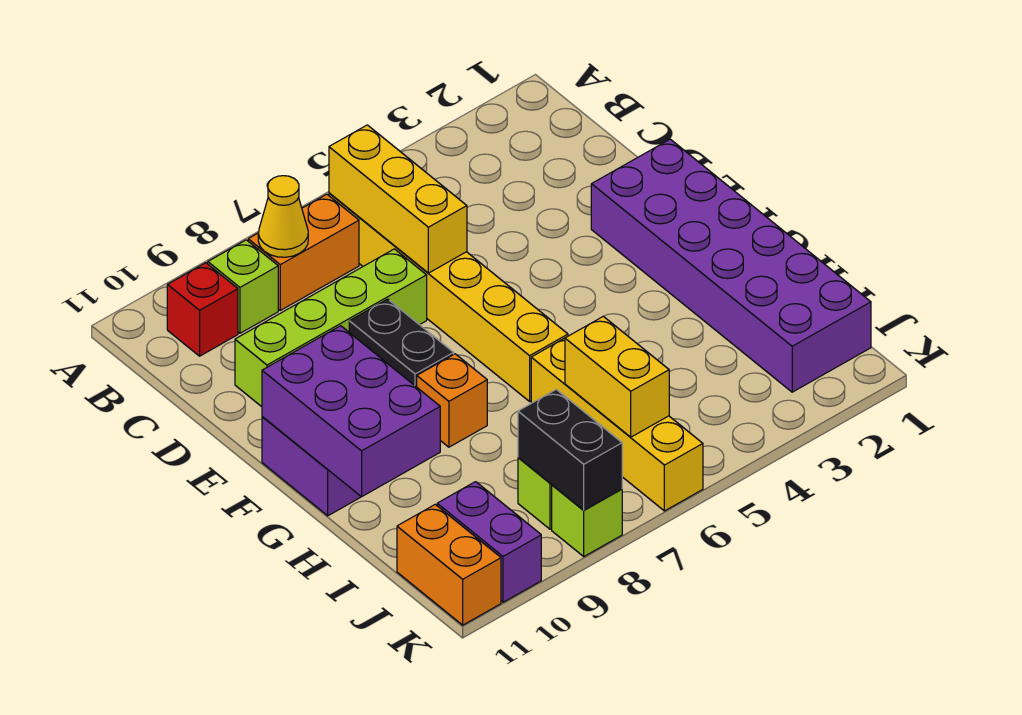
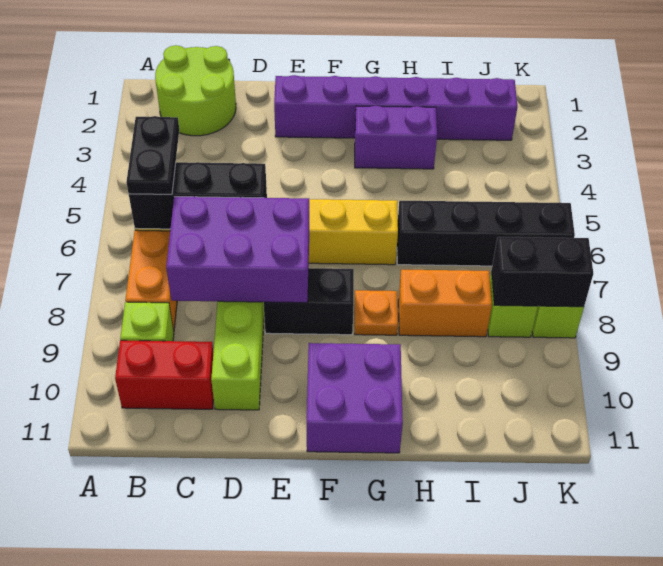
none -> lime round brick B1:C2 level 1
none -> black plate B5:B6 level 3
yellow brick B6:D6 level 2 -> black brick B6:D6 level 2
yellow cone B8 level 2 -> none
red brick B10 level 1 -> red brick B10:C10 level 1
purple brick E1:J2 level 1 -> purple brick E2:J2 level 1
purple brick F10:H11 level 2 -> purple brick C7:E8 level 2
orange brick G8 level 1 -> orange plate G8 level 1
yellow brick H6:K6 level 1 -> black brick H6:K6 level 1
yellow brick I6:J6 level 2 -> none
purple brick J10:K10 level 1 -> purple brick G3:H3 level 1
orange brick J11:K11 level 1 -> orange brick H8:I8 level 1

